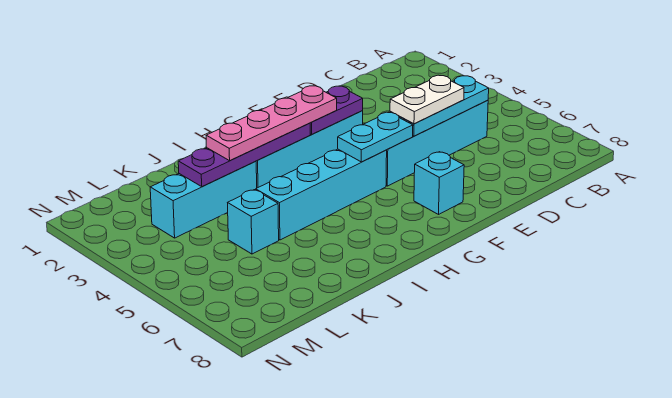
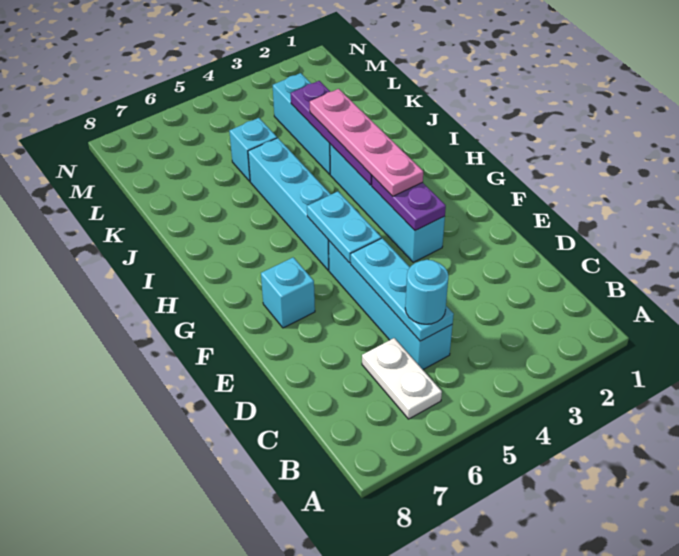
none -> cyan round brick C5 level 3
white plate D5:E5 level 3 -> white plate B6:C6 level 1

